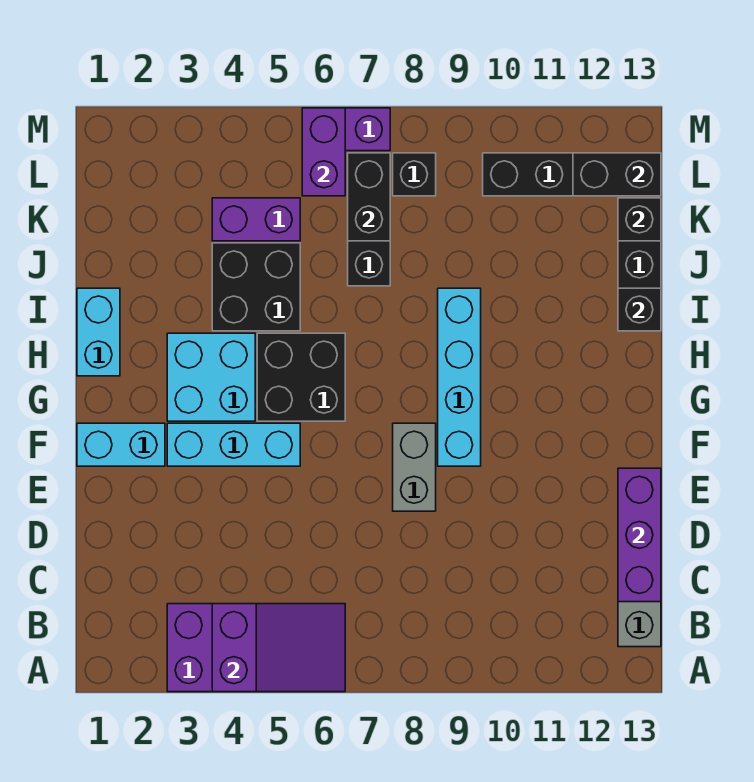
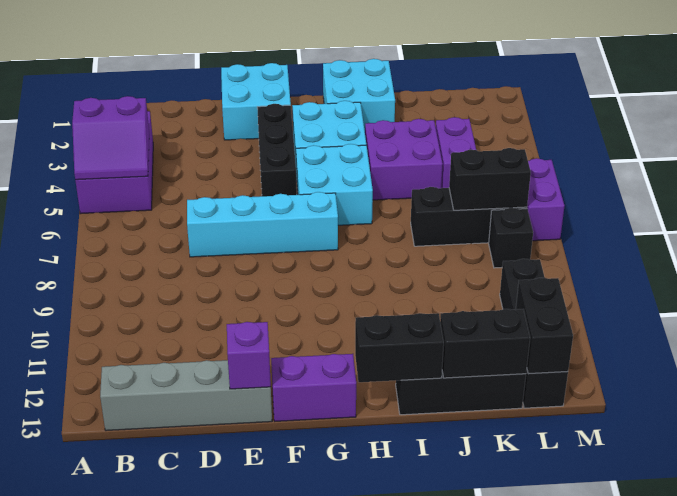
purple slope A4:B6 level 2 top 4 -> purple slope A4:B5 level 2 top 4
purple brick C13:E13 level 2 -> purple brick E13 level 2
grey brick E8:F8 level 1 -> none
cyan brick F1:F2 level 1 -> cyan brick E1:F2 level 1
cyan brick F3:F5 level 1 -> black brick F3:F5 level 1
cyan brick F9:I9 level 1 -> cyan brick D7:G7 level 1
black brick G5:H6 level 1 -> cyan brick G5:H6 level 1
cyan brick H1:I1 level 1 -> cyan brick H1:I2 level 1
black brick I4:J5 level 1 -> purple brick I4:J5 level 1
black brick I13 level 2 -> black brick H13:I13 level 2
black brick K13 level 2 -> black brick J13:K13 level 2
purple brick L6:M6 level 2 -> purple brick F13:G13 level 1

